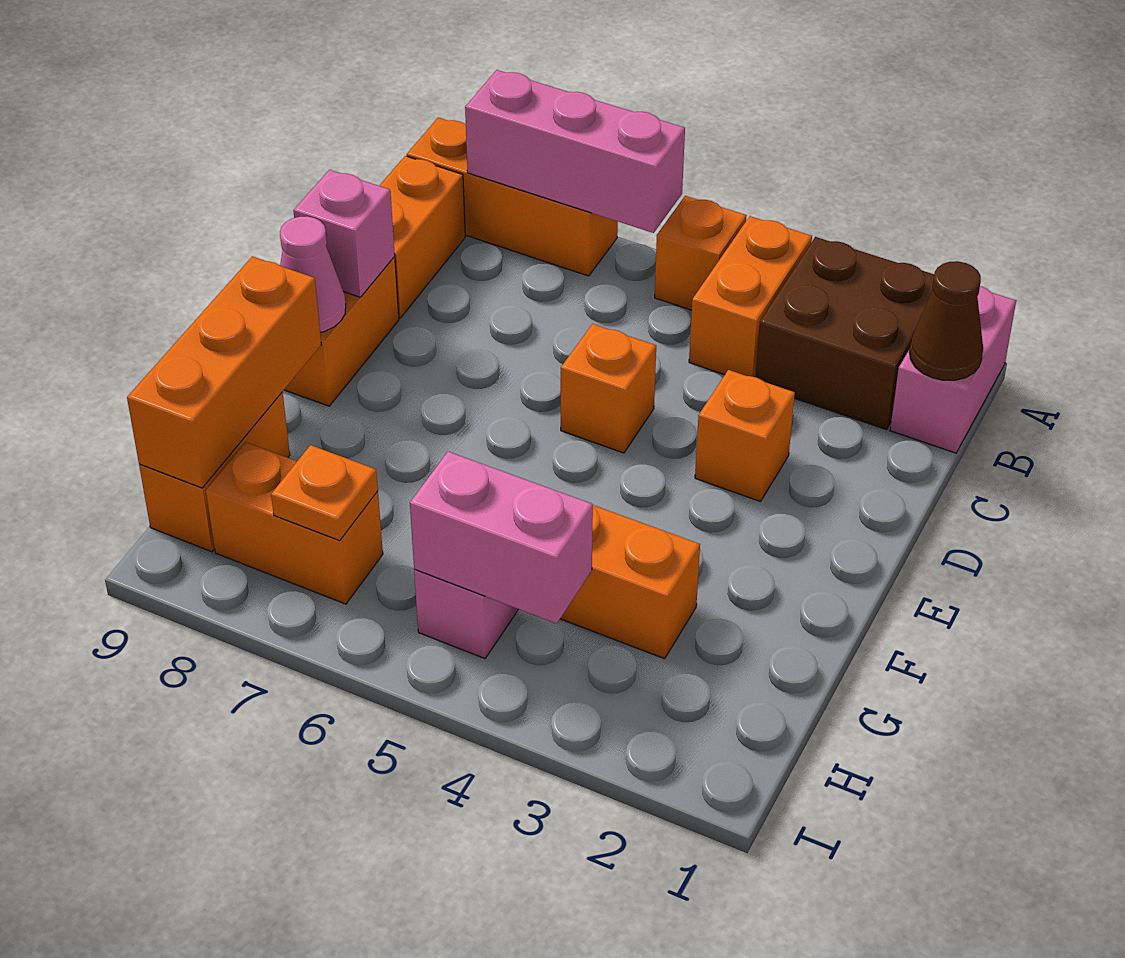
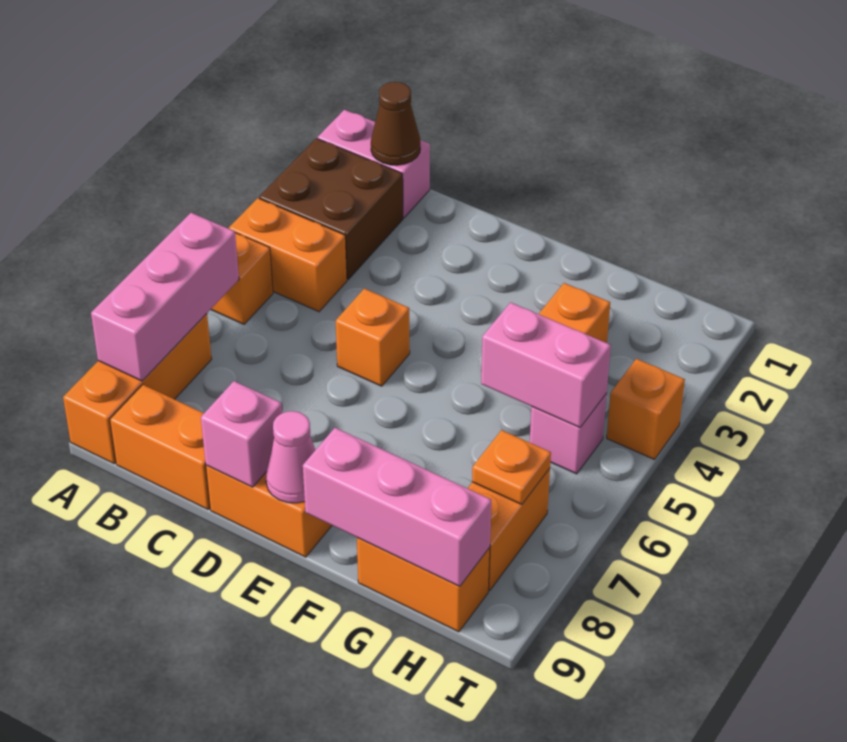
orange brick D3 level 1 -> orange brick I4 level 1
orange brick F9:H9 level 2 -> pink brick F9:H9 level 2
pink brick H4:H5 level 2 -> pink brick G5:H5 level 2

